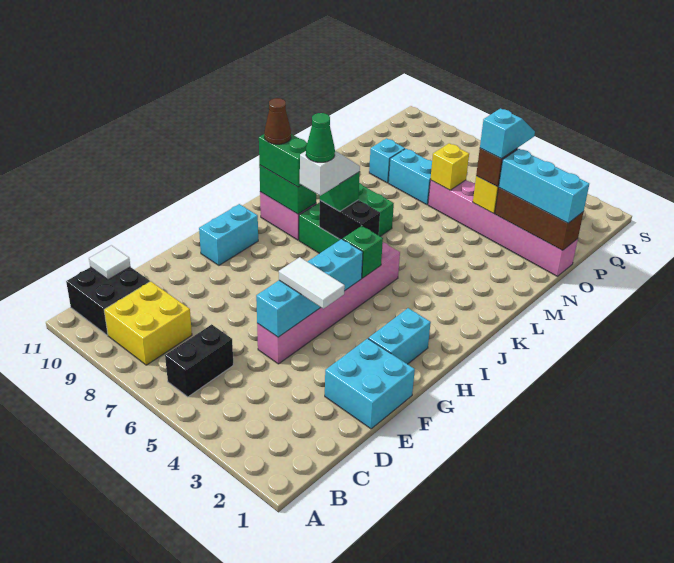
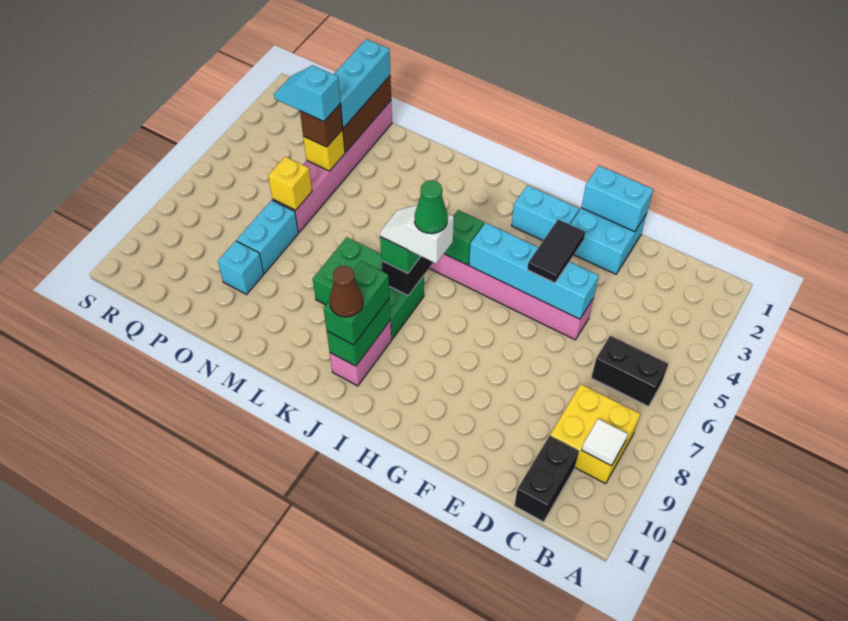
black brick B10:C11 level 1 -> black brick C10:C11 level 1
white tile C11 level 2 -> white tile B9 level 2
white tile F4:F5 level 3 -> black tile F4:F5 level 3
cyan brick G10:H10 level 1 -> cyan brick E1:F1 level 2

